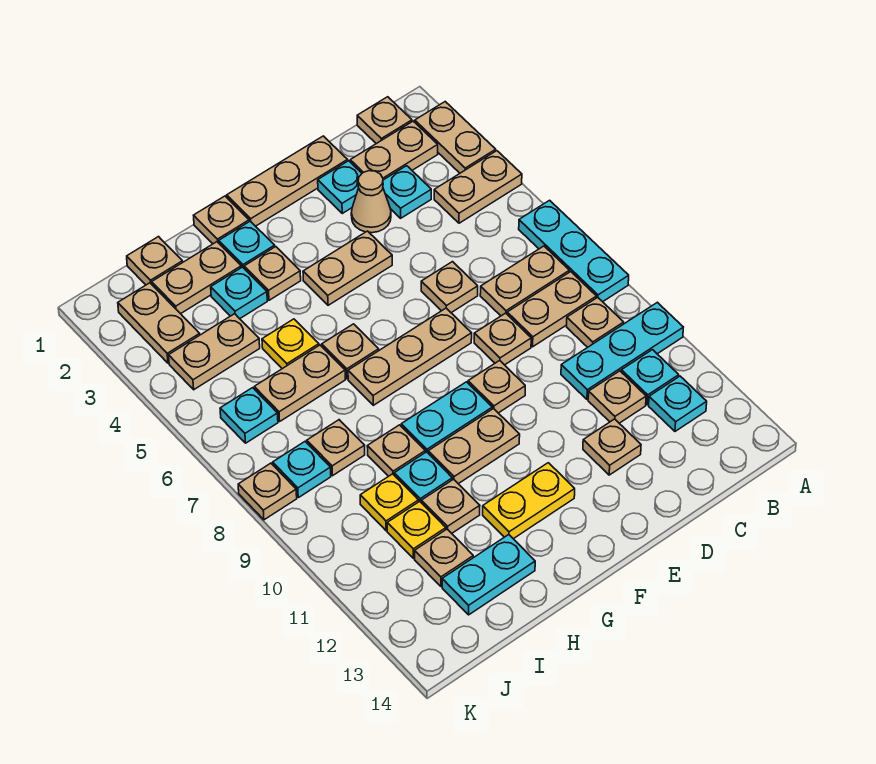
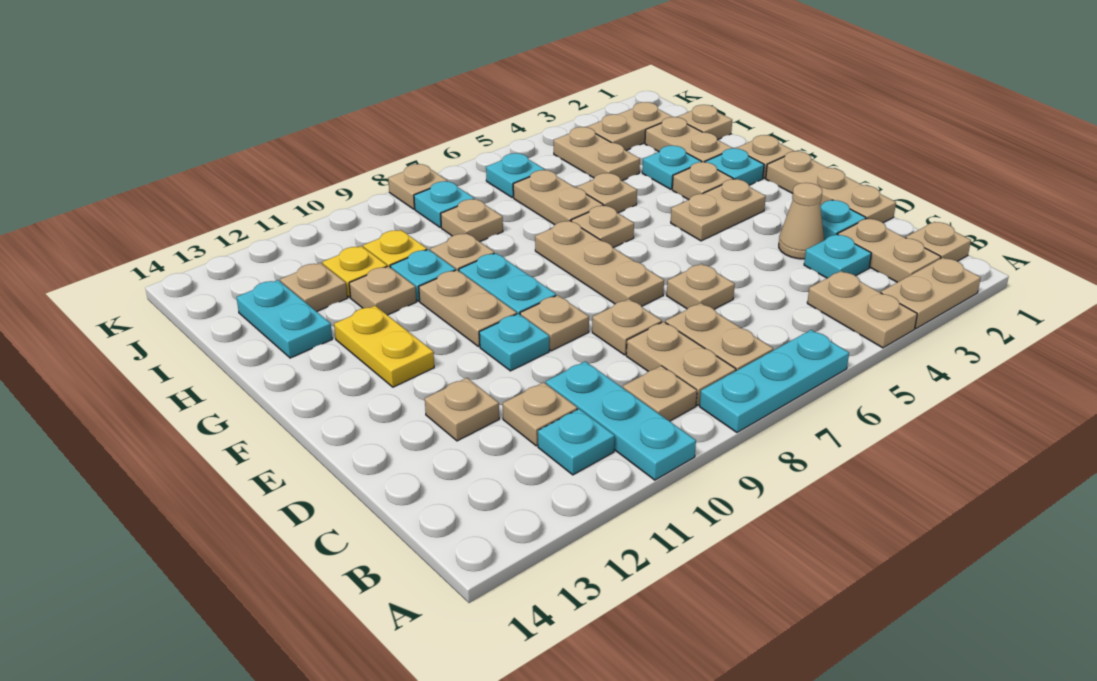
cyan plate B12 level 1 -> cyan plate E10 level 1
tan plate E4:F4 level 1 -> tan plate F3:F4 level 1
yellow plate H5 level 1 -> tan plate H5 level 1

